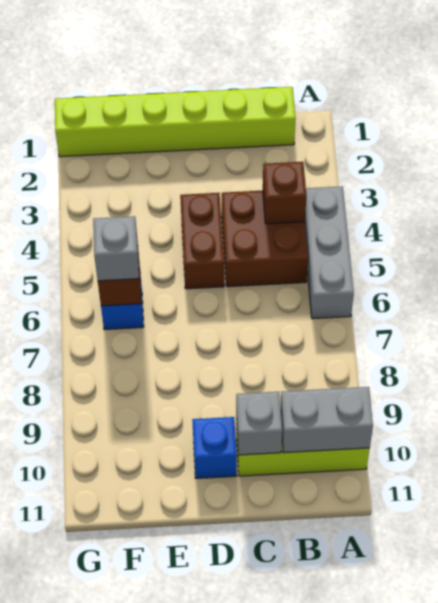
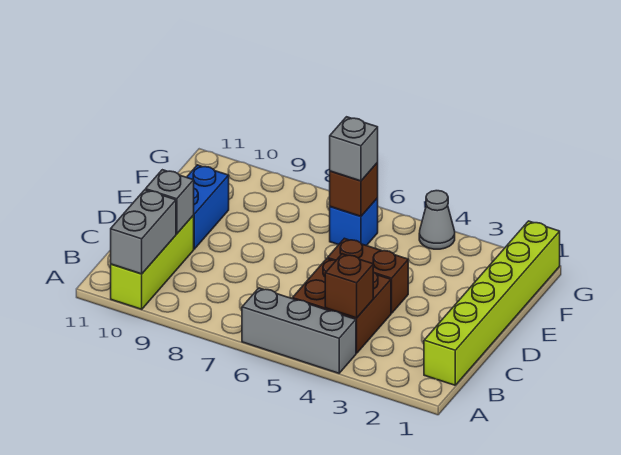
blue brick D10 level 1 -> blue brick D10:E10 level 1
none -> grey cone G4 level 1

